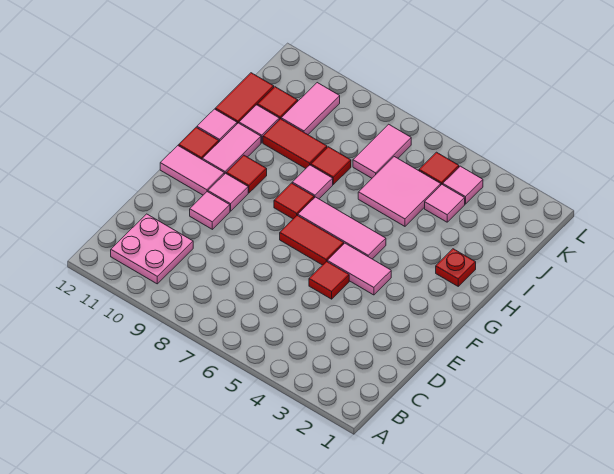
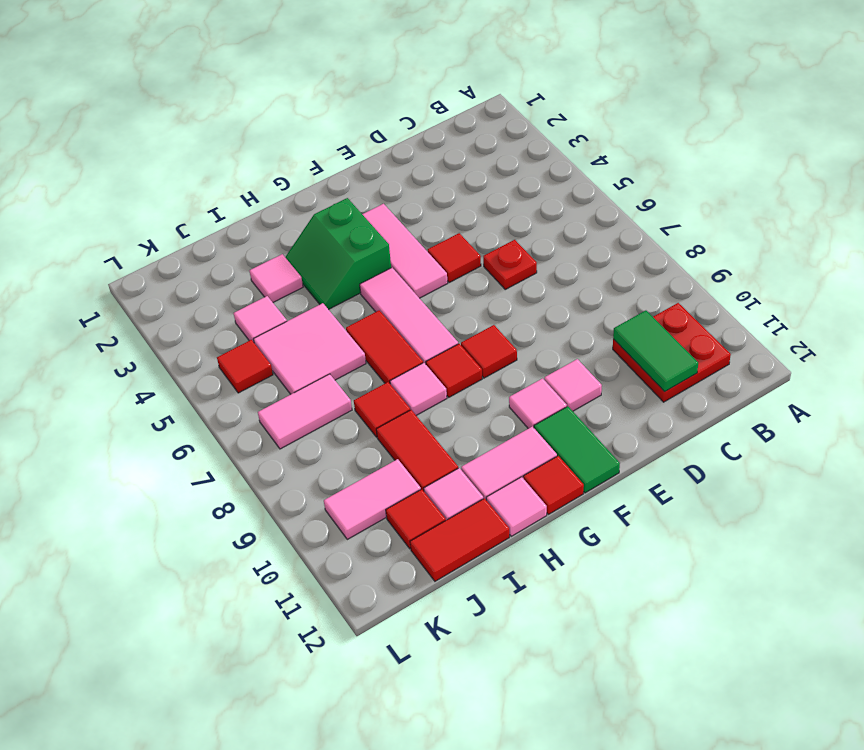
pink plate B10:C11 level 1 -> red plate B10:C11 level 1
none -> green tile C10:C11 level 2
pink tile F4:F5 level 1 -> pink tile F3:F5 level 1
red tile F6:F7 level 1 -> red tile H6:H7 level 1
pink tile F11:F12 level 1 -> green tile F11:F12 level 1
none -> green slope G3:H4 level 1 top G
red tile G10 level 1 -> red tile F8 level 1
red plate H2 level 1 -> red plate D6 level 1
pink tile K4 level 1 -> pink tile I3 level 1

